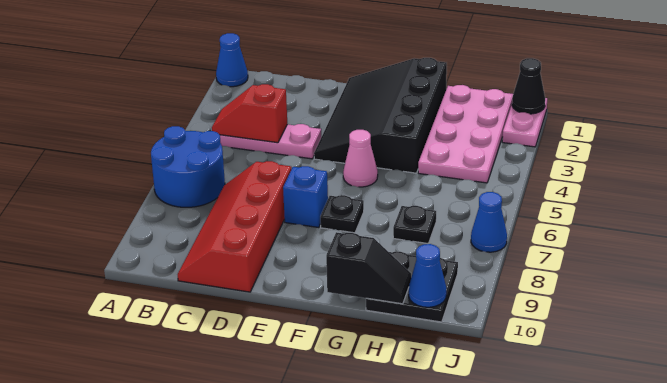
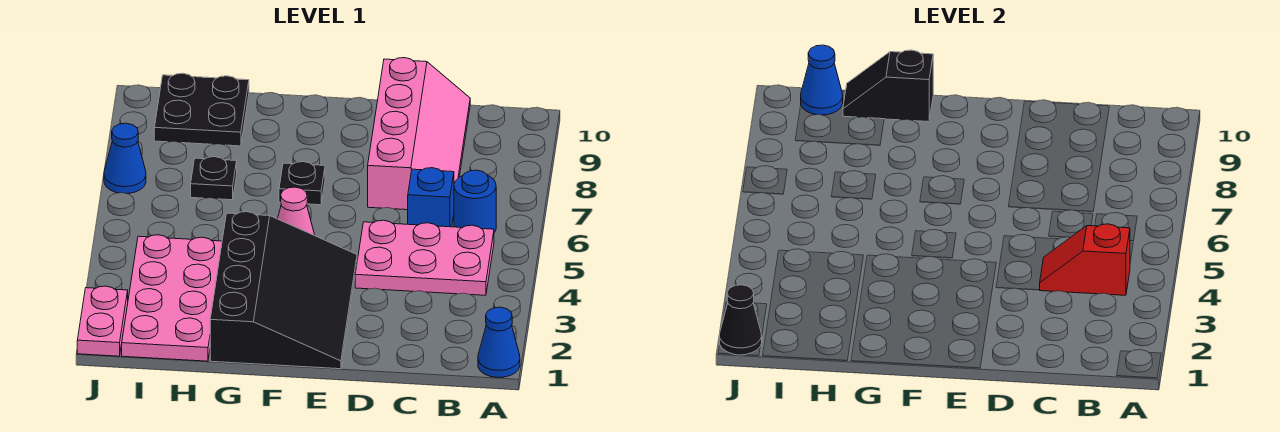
blue round brick A6:B7 level 1 -> blue round brick B6 level 1
pink plate B4:D4 level 1 -> pink plate B4:D5 level 1
red slope B4:C4 level 2 top C -> red slope B4:C4 level 2 top B
red slope C7:D10 level 1 top D -> pink slope C7:D10 level 1 top D
blue brick E7 level 1 -> blue brick C6 level 1

